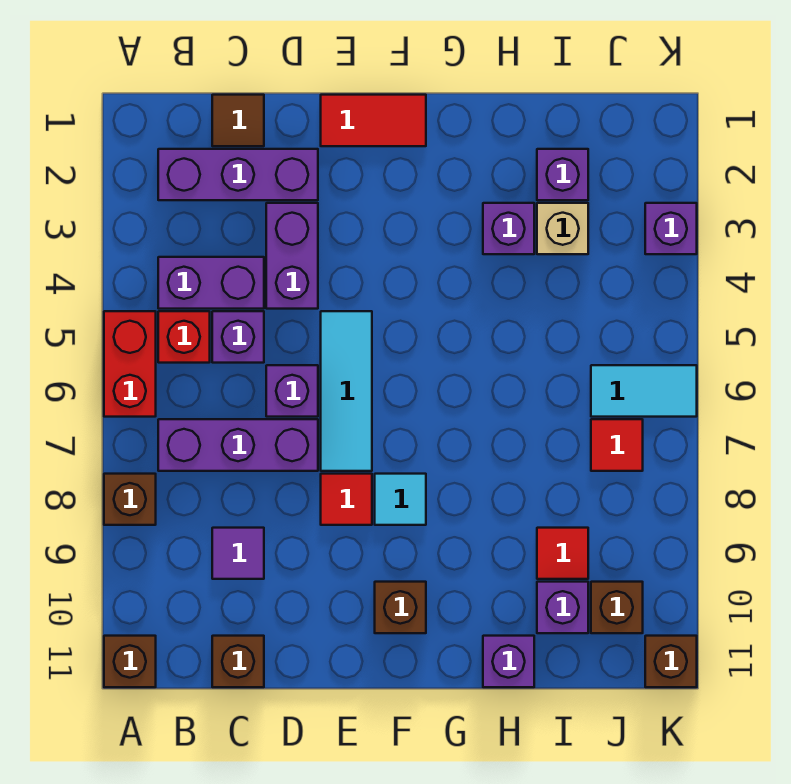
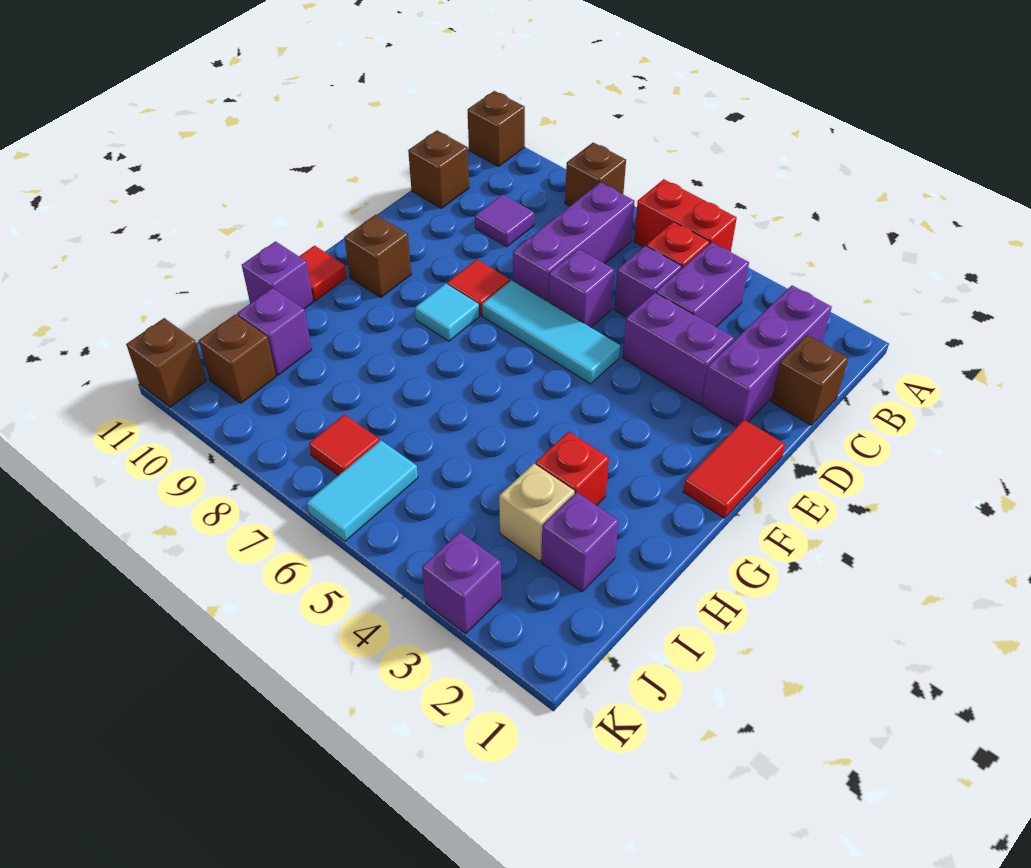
brown tile C1 level 1 -> brown brick C1 level 1
purple brick H3 level 1 -> red brick H3 level 1
red tile I9 level 1 -> red tile G11 level 1

